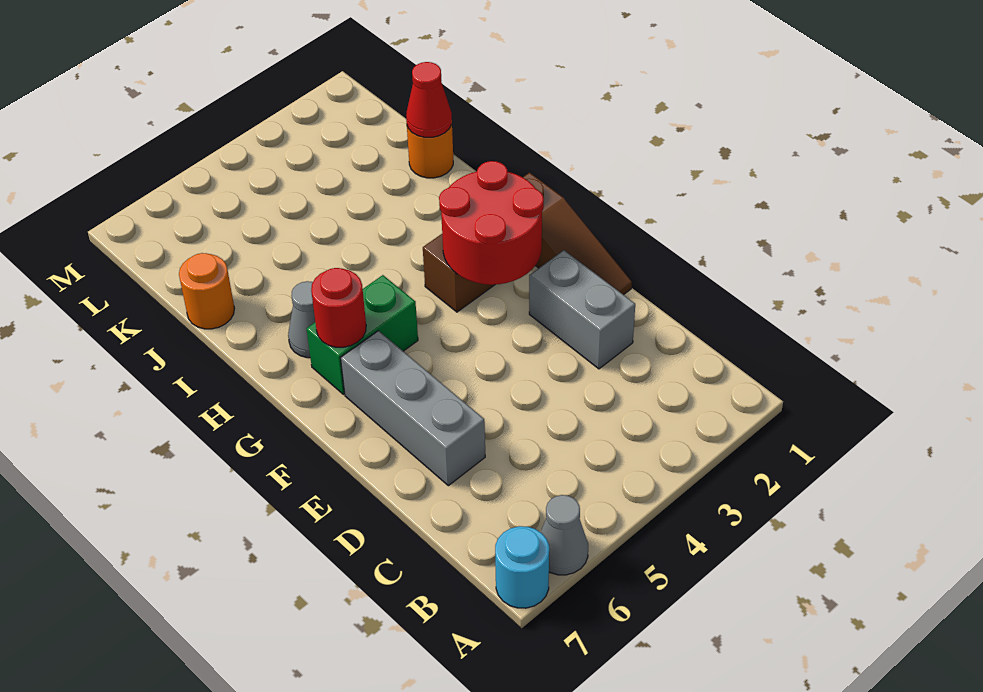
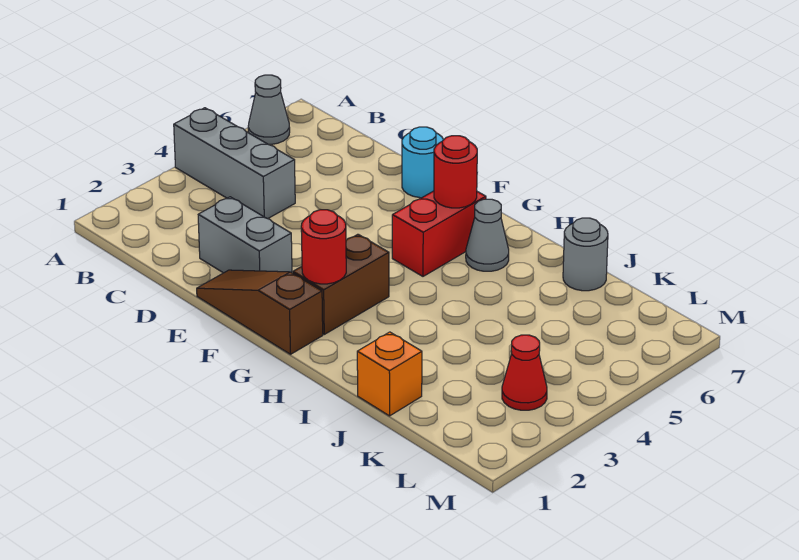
cyan round brick A7 level 1 -> cyan round brick E7 level 1
grey brick D6:F6 level 1 -> grey brick A4:C4 level 1
red round brick F2:G3 level 2 -> red round brick G2 level 2
green brick G5:G6 level 1 -> red brick G5:G6 level 1
orange round brick J1 level 1 -> orange brick J1 level 1
red cone J1 level 2 -> red cone L3 level 1
orange round brick J7 level 1 -> grey round brick J7 level 1

